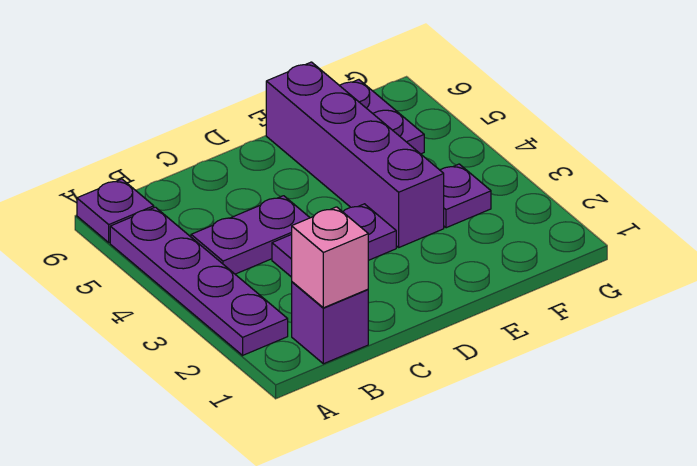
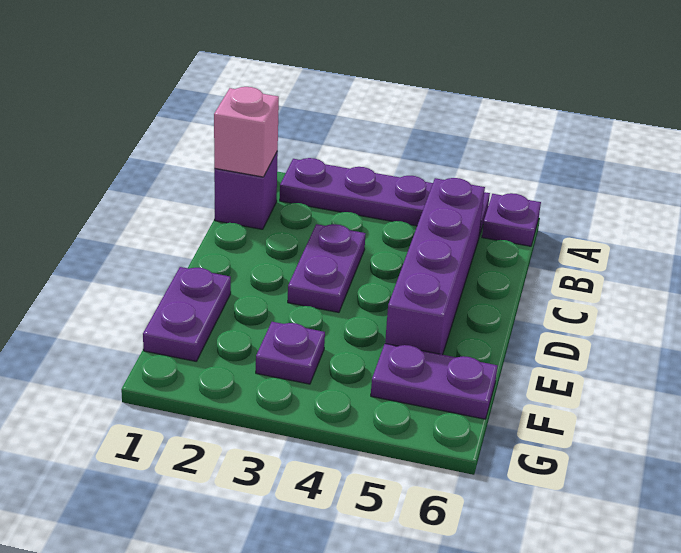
purple plate B4:C4 level 1 -> purple plate E1:F1 level 1
purple brick E3:E6 level 1 -> purple brick B5:E5 level 1

